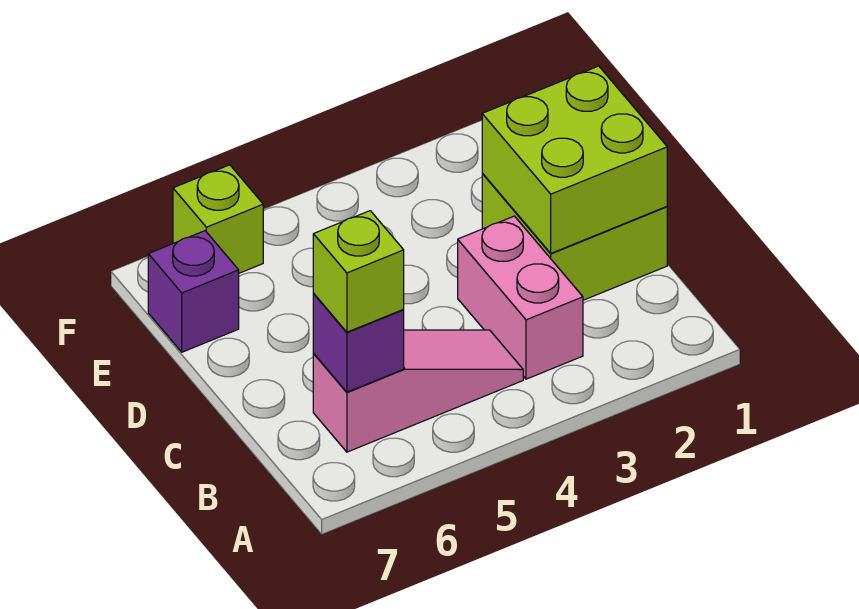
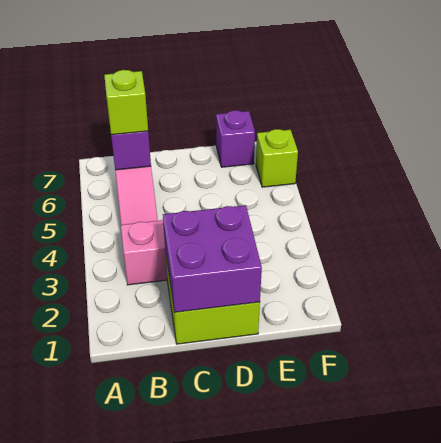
lime brick C1:D2 level 2 -> purple brick C1:D2 level 2

